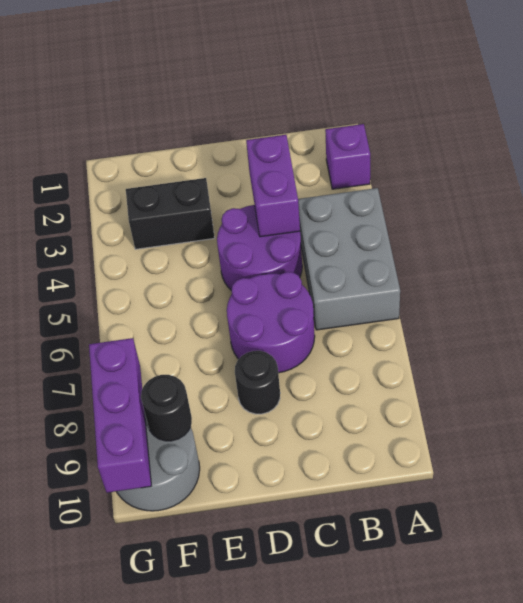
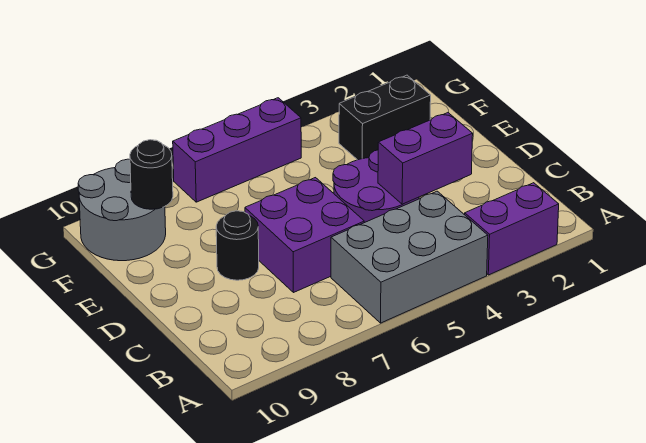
purple brick A2 level 1 -> purple brick A2:A3 level 1
purple round brick C6:D7 level 1 -> purple brick C6:D7 level 1
black brick E3:F3 level 1 -> black brick F2:F3 level 1
purple brick G8:G10 level 2 -> purple brick G5:G7 level 1

